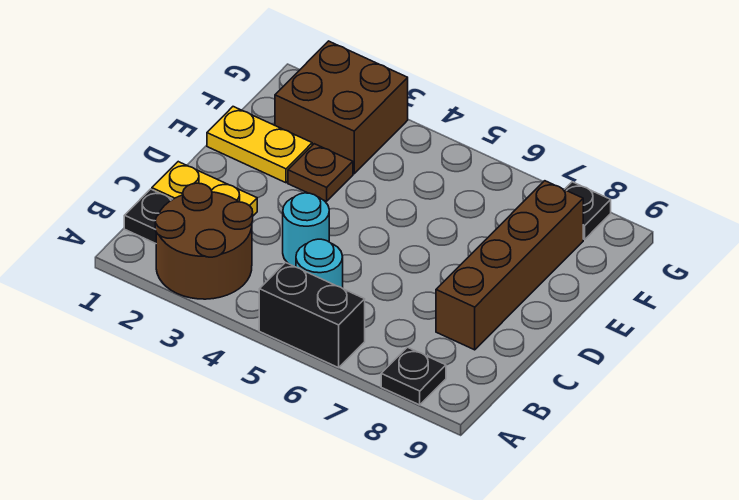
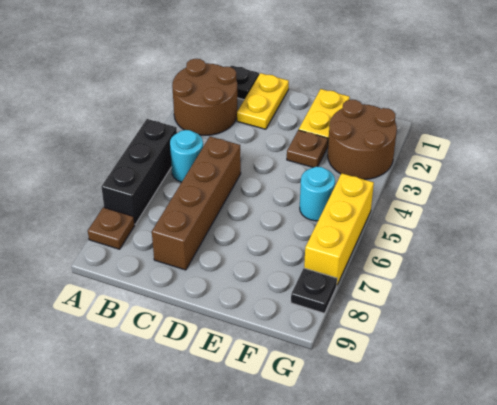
black brick A5:A6 level 1 -> black brick A5:A7 level 1
black plate A8 level 1 -> brown plate A8 level 1
cyan round brick C4 level 1 -> cyan round brick F5 level 1
brown brick C8:F8 level 1 -> brown brick C5:C8 level 1
brown brick F2:G3 level 1 -> brown round brick F2:G3 level 1
none -> yellow brick G5:G7 level 1

